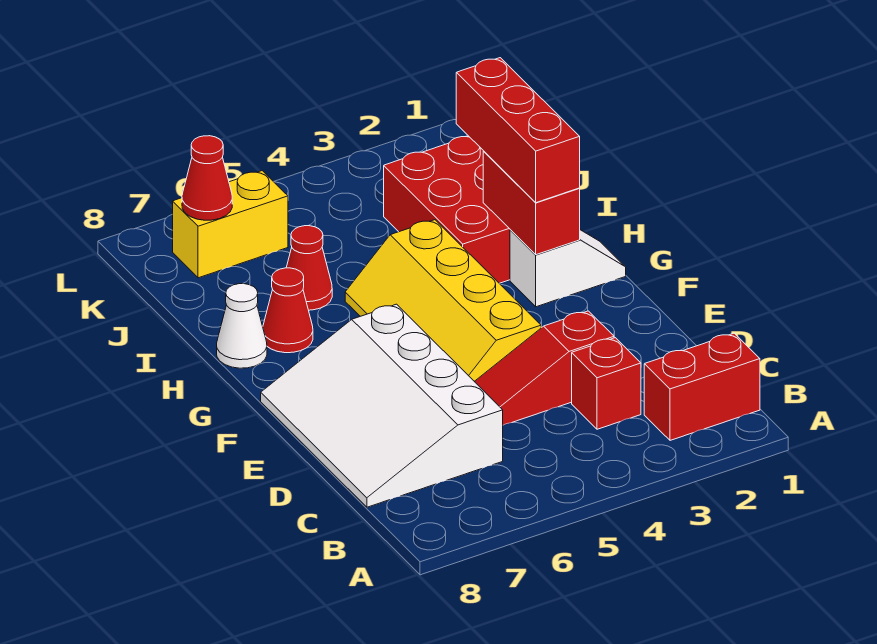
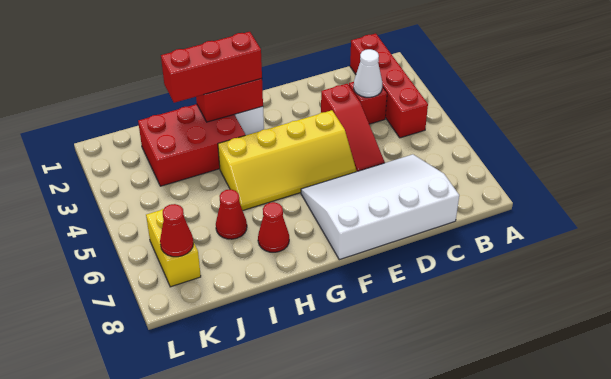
red brick B1:B2 level 1 -> red brick B1:B4 level 1
white slope C6:F8 level 1 top 6 -> white slope C6:F8 level 1 top 8
white cone H8 level 1 -> white cone C3 level 2

